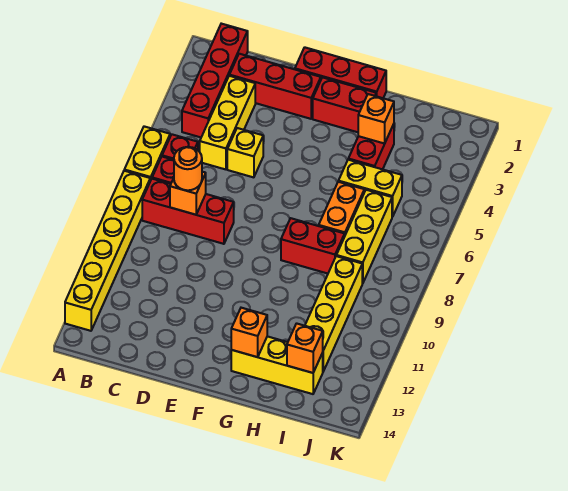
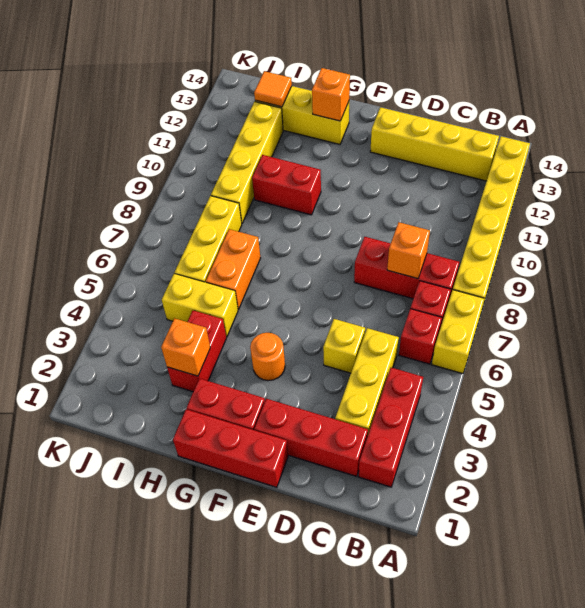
red brick B1:B4 level 1 -> red brick B2:B4 level 1
none -> yellow brick B13:E13 level 1
orange round brick C8 level 3 -> orange round brick F4 level 1
red brick G8:H8 level 1 -> red brick G10:H10 level 1
orange brick I13 level 2 -> orange tile I13 level 2

